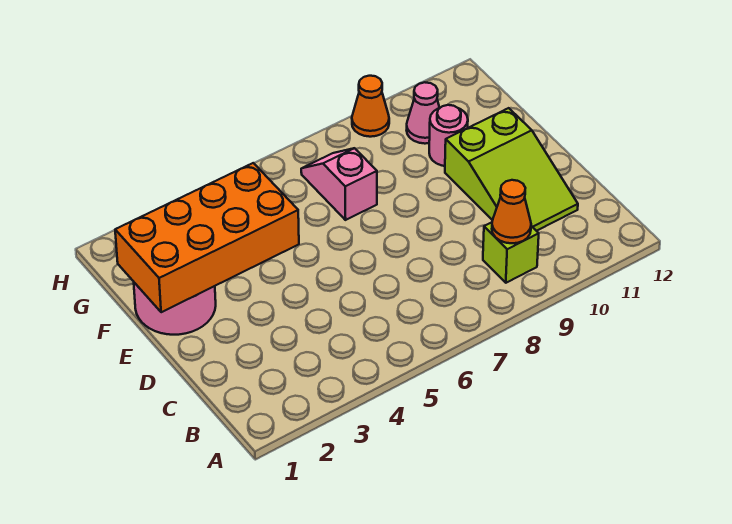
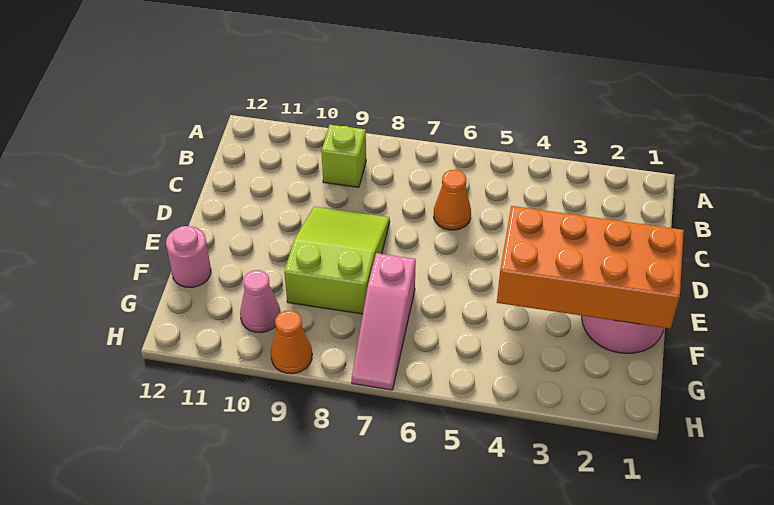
orange cone B9 level 2 -> orange cone C6 level 1
lime slope C10:E11 level 1 top E -> lime slope D8:F9 level 1 top F
pink slope F7:G7 level 1 top F -> pink slope F7:H7 level 1 top F
pink round brick F10 level 1 -> pink round brick F12 level 1

